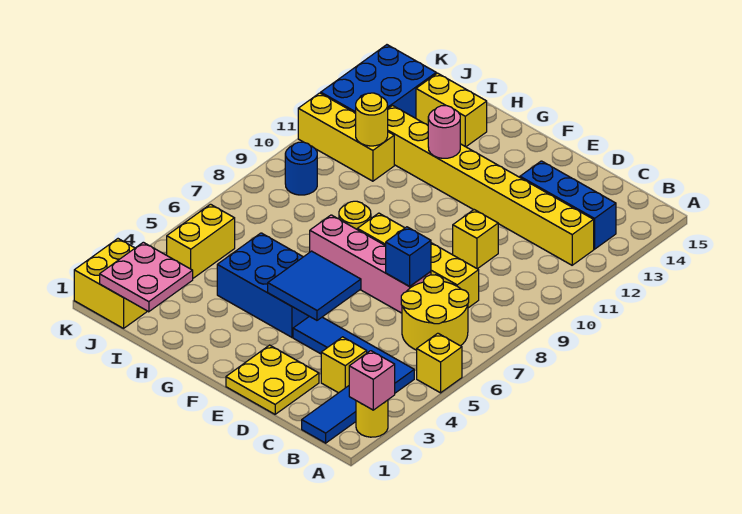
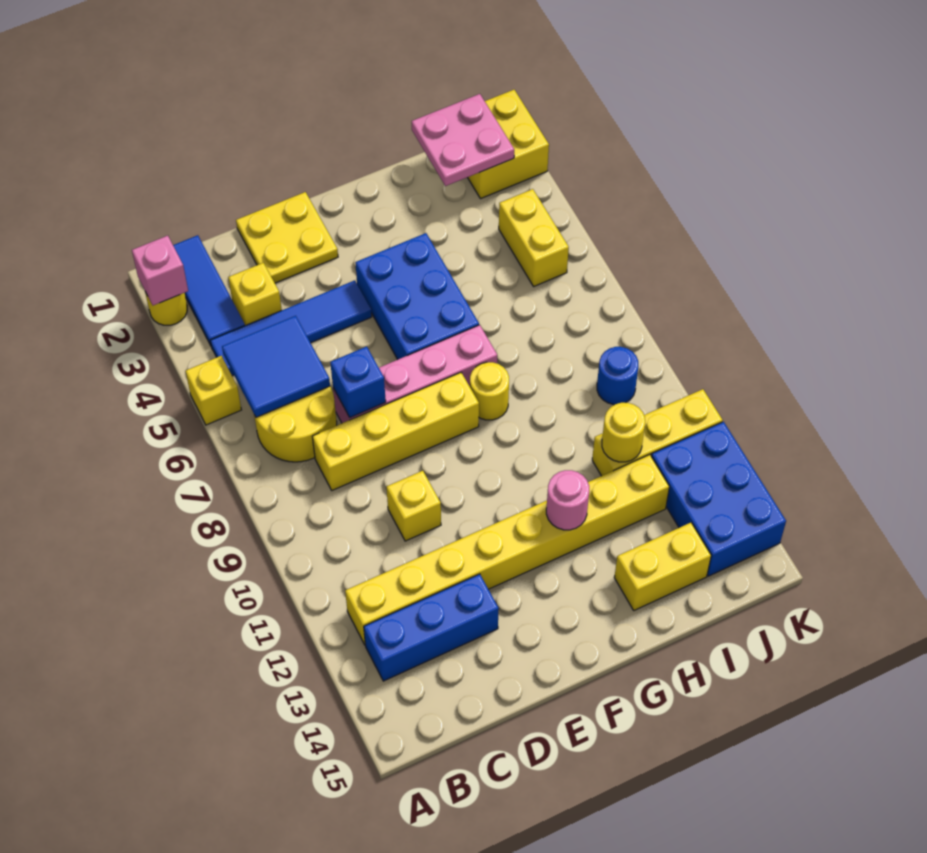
blue tile E4:F5 level 2 -> blue tile B5:C6 level 2
blue brick F4:H5 level 1 -> blue brick F4:G6 level 1

